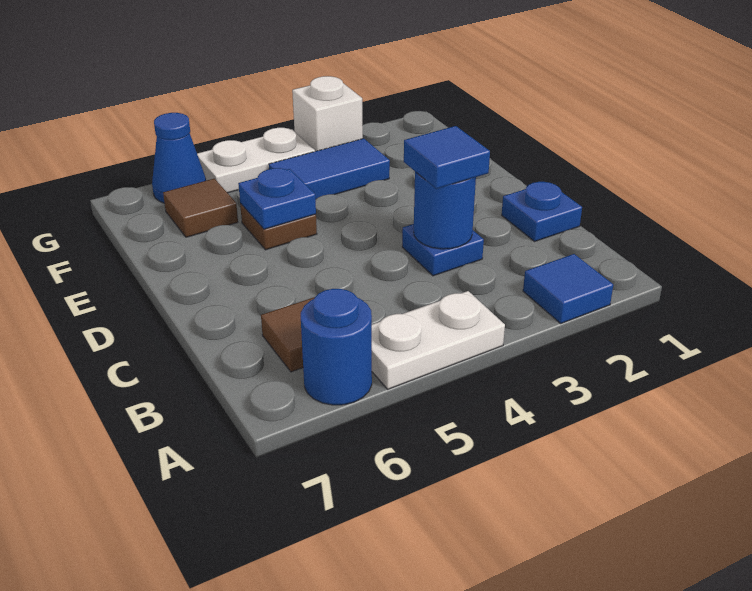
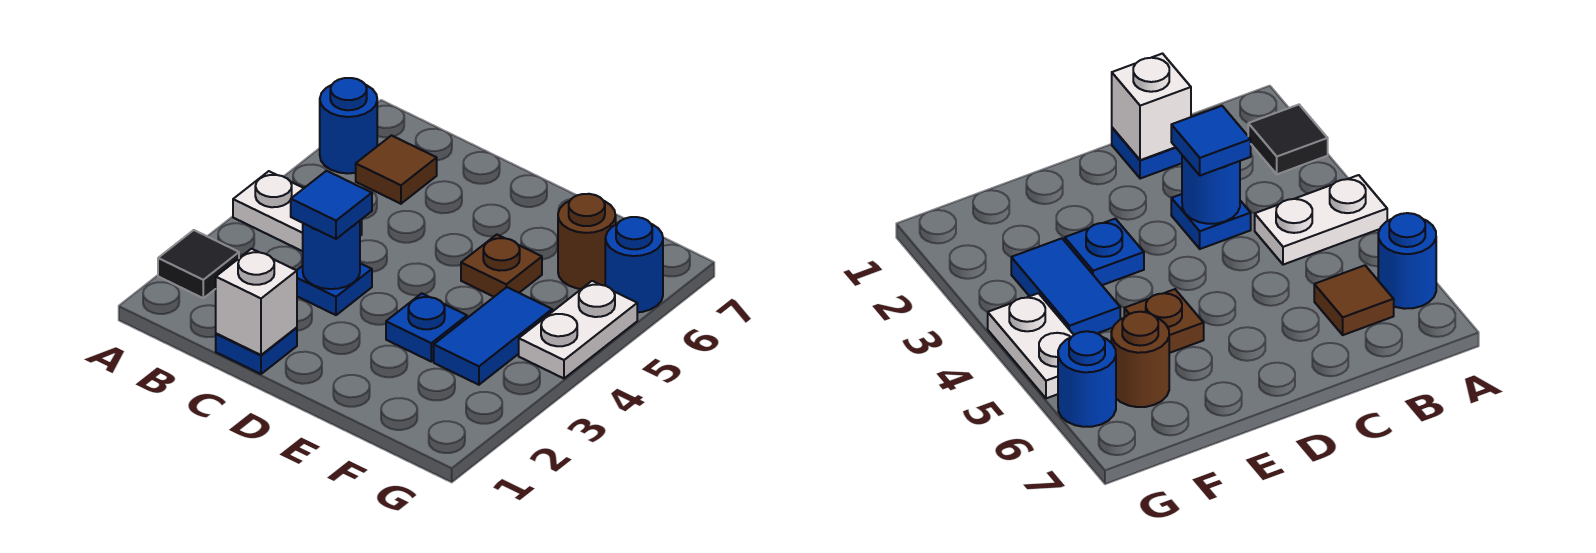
blue tile A2 level 1 -> black tile A2 level 1
white plate A4:A5 level 1 -> white plate A4:B4 level 1
blue plate E5 level 2 -> blue plate E3 level 1
brown tile F6 level 1 -> brown round brick F6 level 1
white brick G3 level 1 -> white brick C1 level 2
blue cone G6 level 1 -> blue round brick G6 level 1

